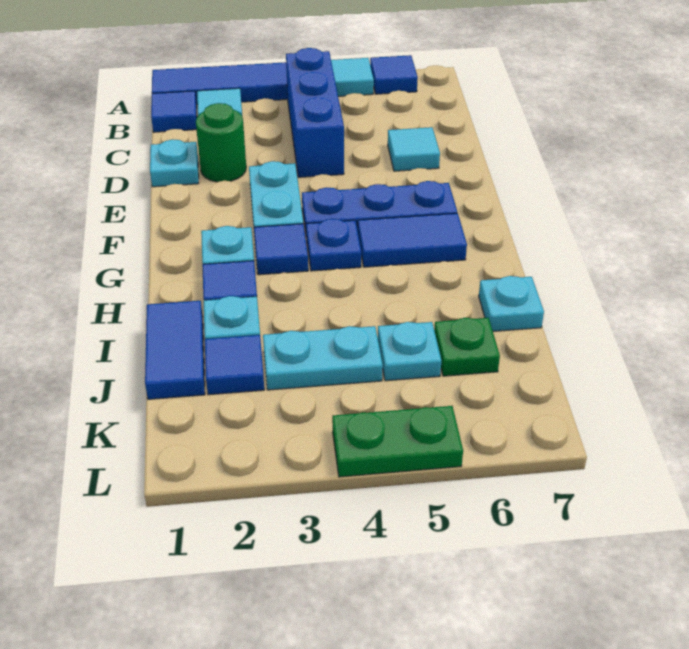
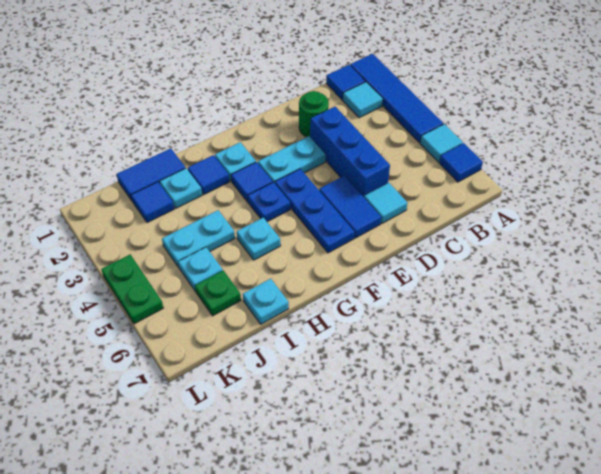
blue brick B4:D4 level 1 -> blue brick D3:D5 level 1
cyan plate D1 level 1 -> cyan plate H5 level 1
blue tile G5:G6 level 1 -> blue tile E5:E6 level 1
cyan plate J3:J4 level 1 -> cyan plate I4:J4 level 1

